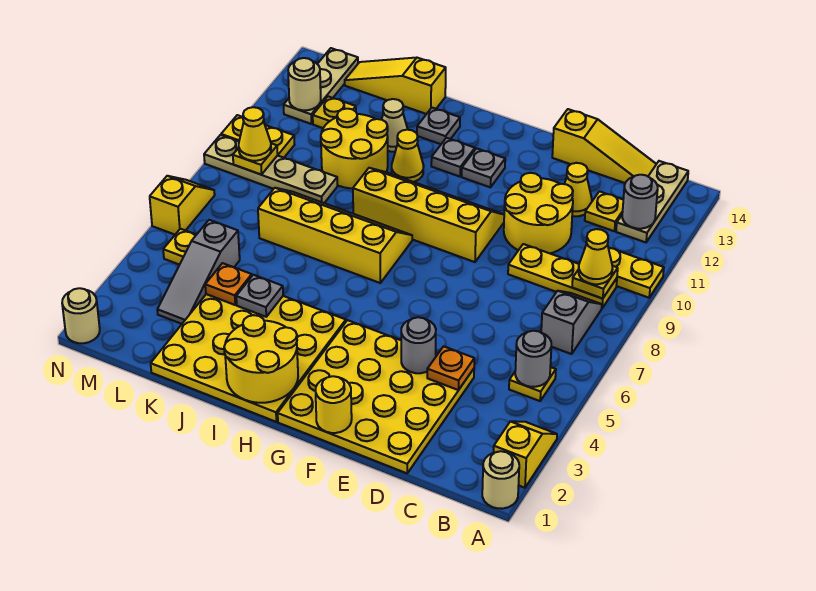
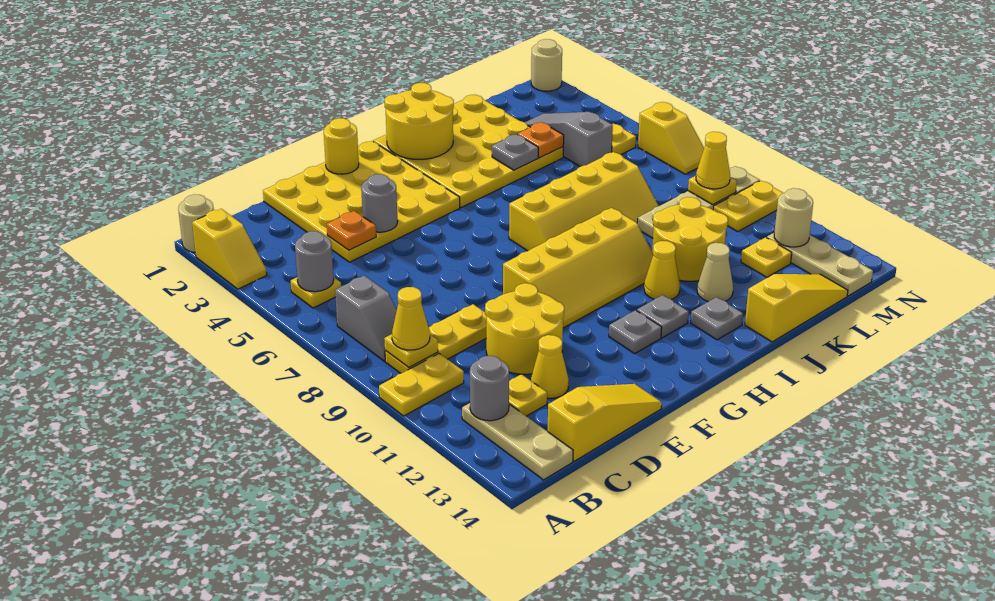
yellow slope C14:E14 level 1 top E -> yellow slope C14:E14 level 1 top C

